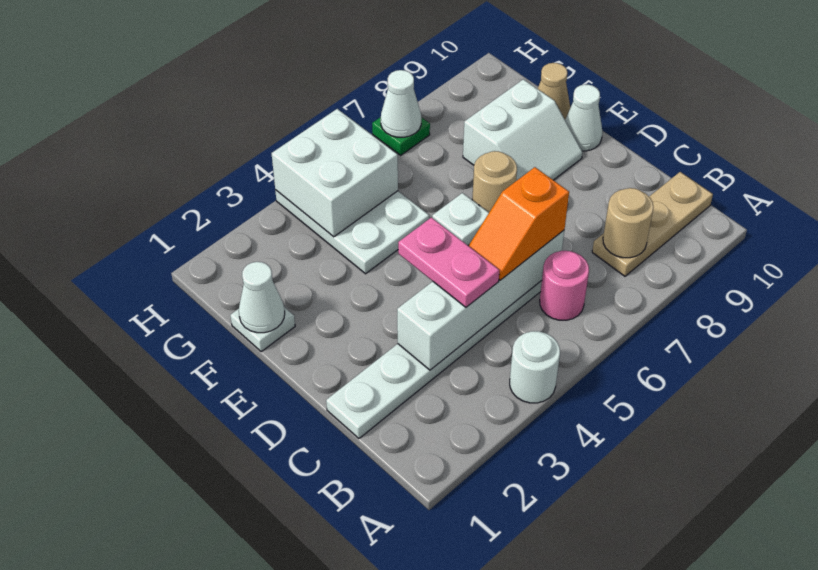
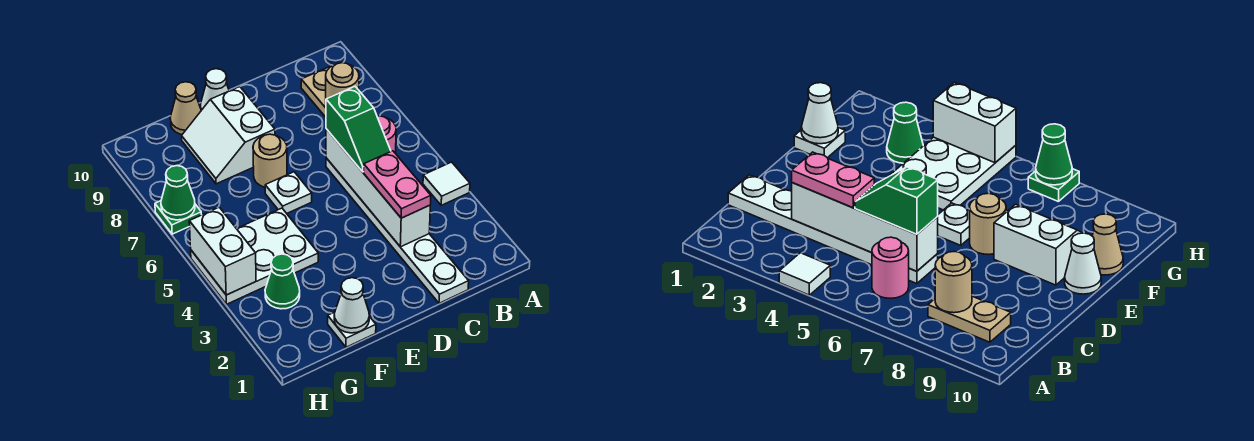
white round brick A4 level 1 -> white tile A4 level 1
tan plate B8:B10 level 1 -> tan plate B8:B9 level 1
pink plate C4:D4 level 3 -> pink plate C3:C4 level 3
orange slope C5:C6 level 3 top 6 -> green slope C5:C6 level 3 top 6
white slope E8:F9 level 1 top F -> white slope E8:F9 level 1 top E
none -> green cone G3 level 1
white brick G4:H5 level 2 -> white brick H4:H5 level 2
white cone H7 level 2 -> green cone H7 level 2

